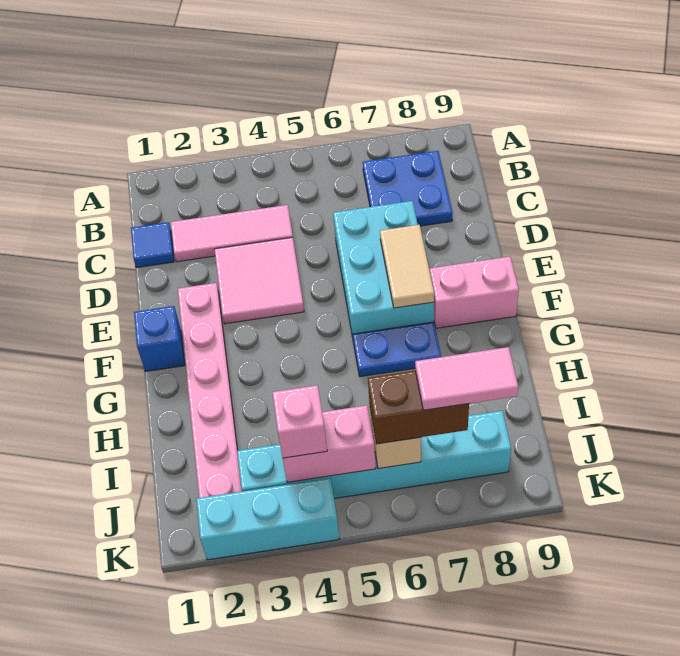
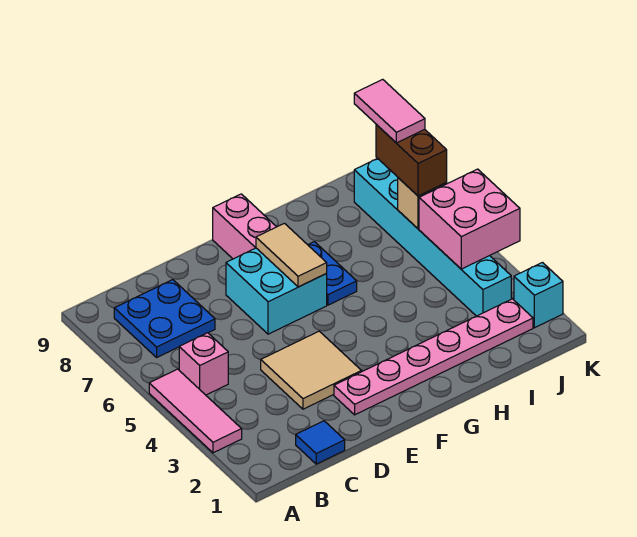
pink tile C2:C4 level 1 -> pink tile A3:A5 level 1
pink tile D3:E4 level 1 -> tan tile D3:E4 level 1
cyan brick D6:F7 level 1 -> cyan brick E6:F7 level 1
tan tile E7:F7 level 2 -> tan tile F6:F7 level 2
blue brick F1 level 1 -> none
pink brick J4:J5 level 2 -> pink brick J4:K5 level 2
pink brick J4 level 3 -> pink brick B5 level 1
cyan brick K2:K4 level 1 -> cyan brick K2 level 1

